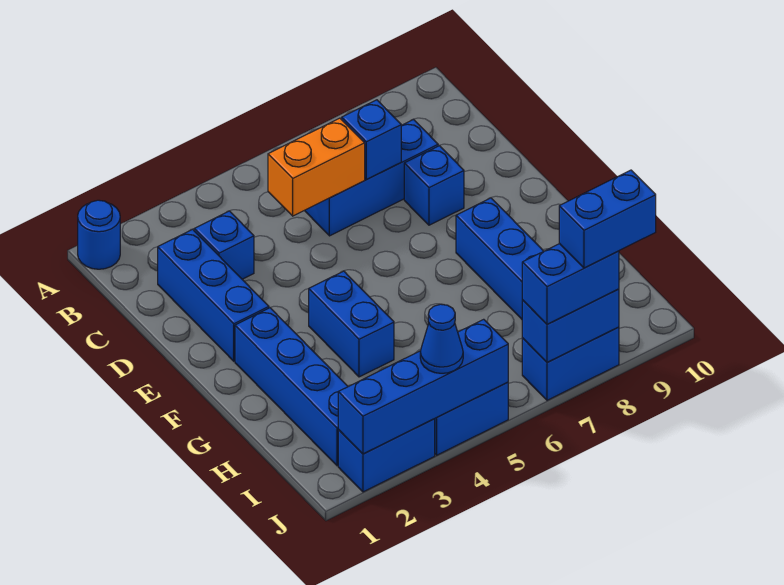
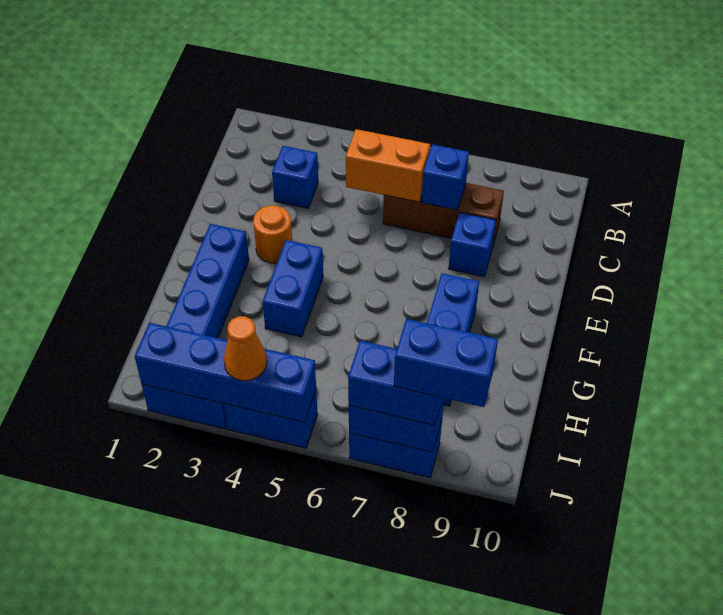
blue round brick A1 level 1 -> none
blue brick C2:E2 level 1 -> none
blue brick C6:C8 level 1 -> brown brick C6:C8 level 1
none -> orange round brick E3 level 1
blue cone J4 level 3 -> orange cone J4 level 3

